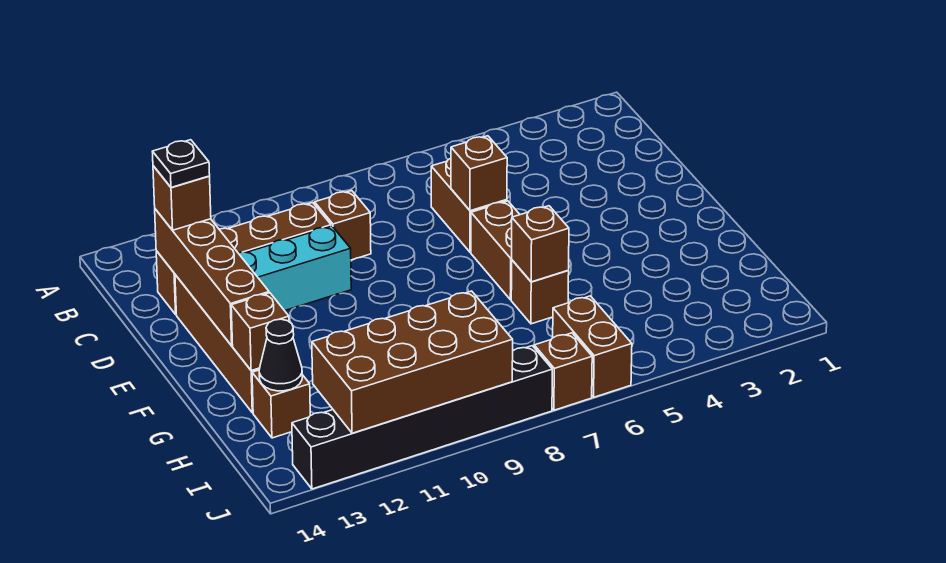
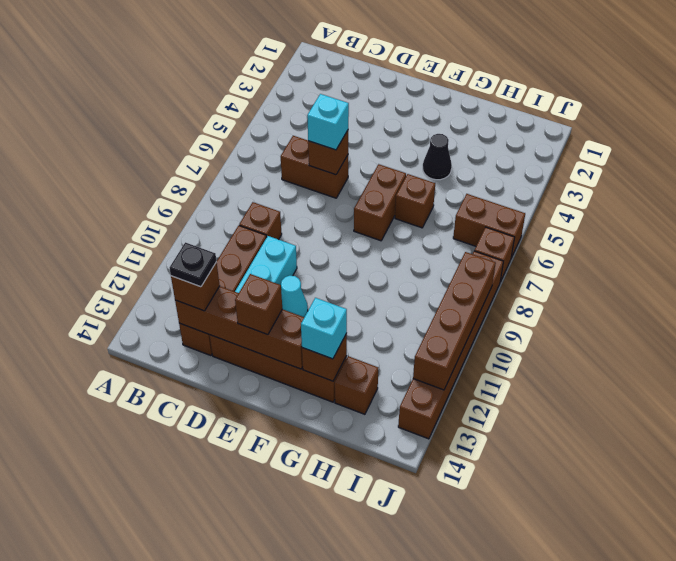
none -> cyan brick D6 level 3
brown brick E6:F6 level 1 -> brown brick F6:F7 level 1
none -> cyan cone E11 level 1
brown brick G6 level 2 -> brown brick E13 level 3
none -> cyan brick G13 level 3
black cone H13 level 2 -> black cone G4 level 1
brown brick I9:J12 level 2 -> brown brick J9:J12 level 2
black brick J8:J13 level 1 -> brown brick J8:J13 level 1

